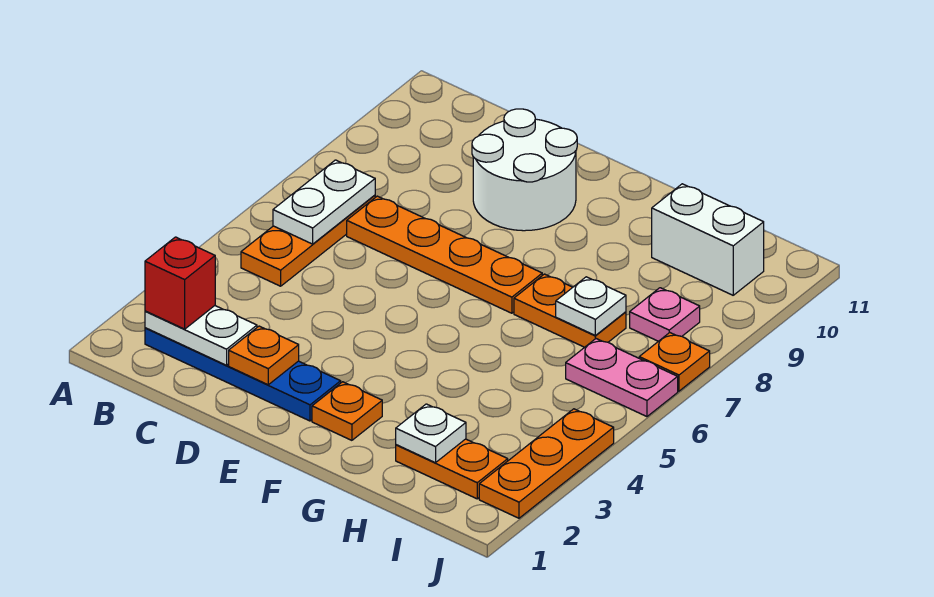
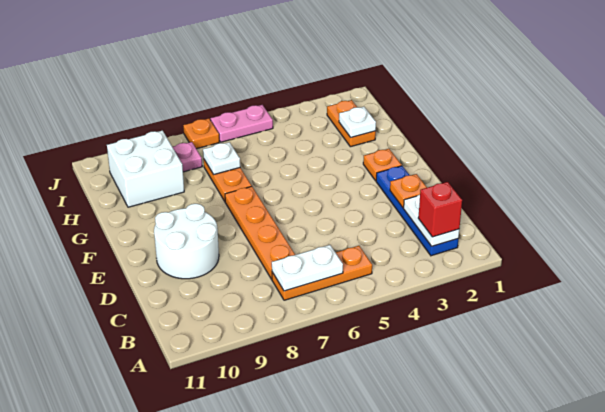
white brick H10:I10 level 1 -> white brick H9:I10 level 1
pink plate I6:J6 level 1 -> pink plate J5:J6 level 1
orange plate J2:J4 level 1 -> none

